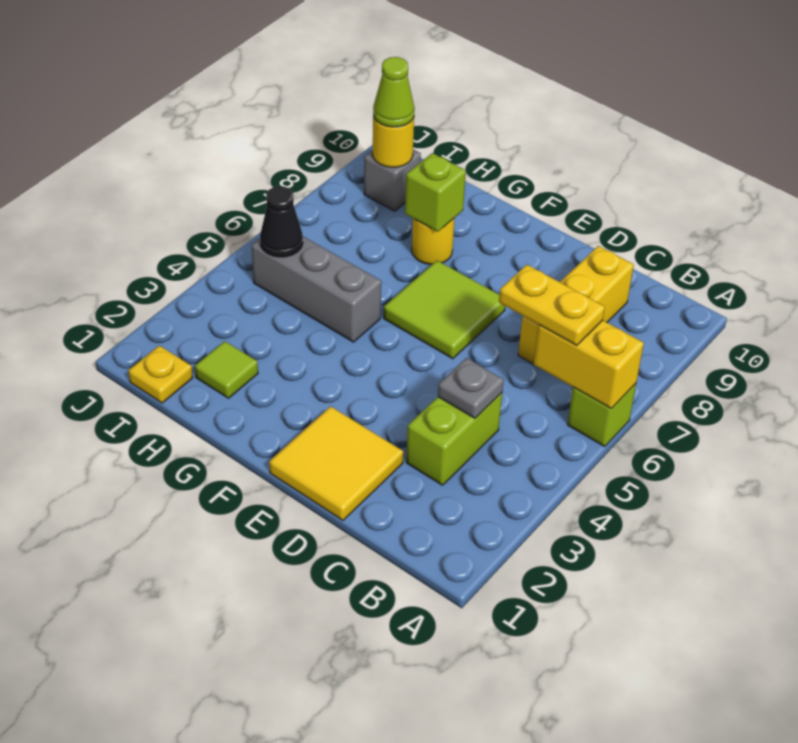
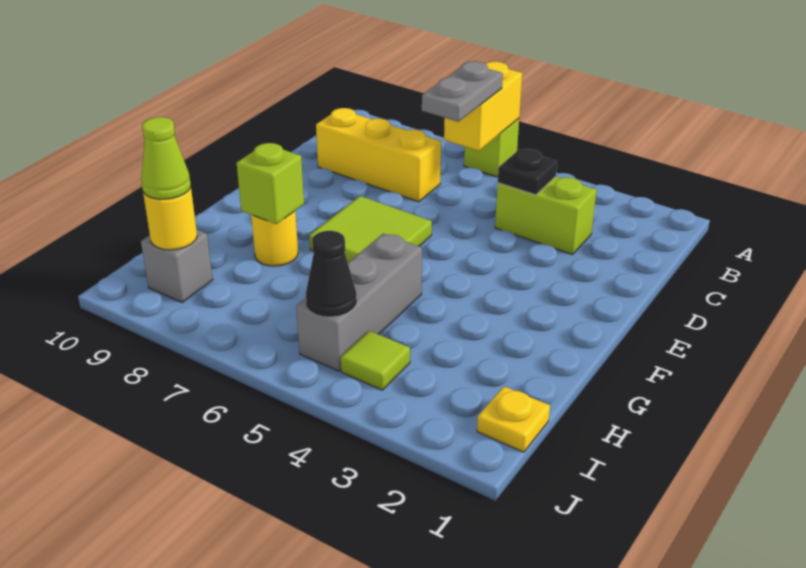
yellow plate B6:C6 level 3 -> grey plate B6:C6 level 3
grey plate C4 level 2 -> black plate C4 level 2
yellow tile D1:E2 level 1 -> none
lime tile H2 level 1 -> lime tile I4 level 1

